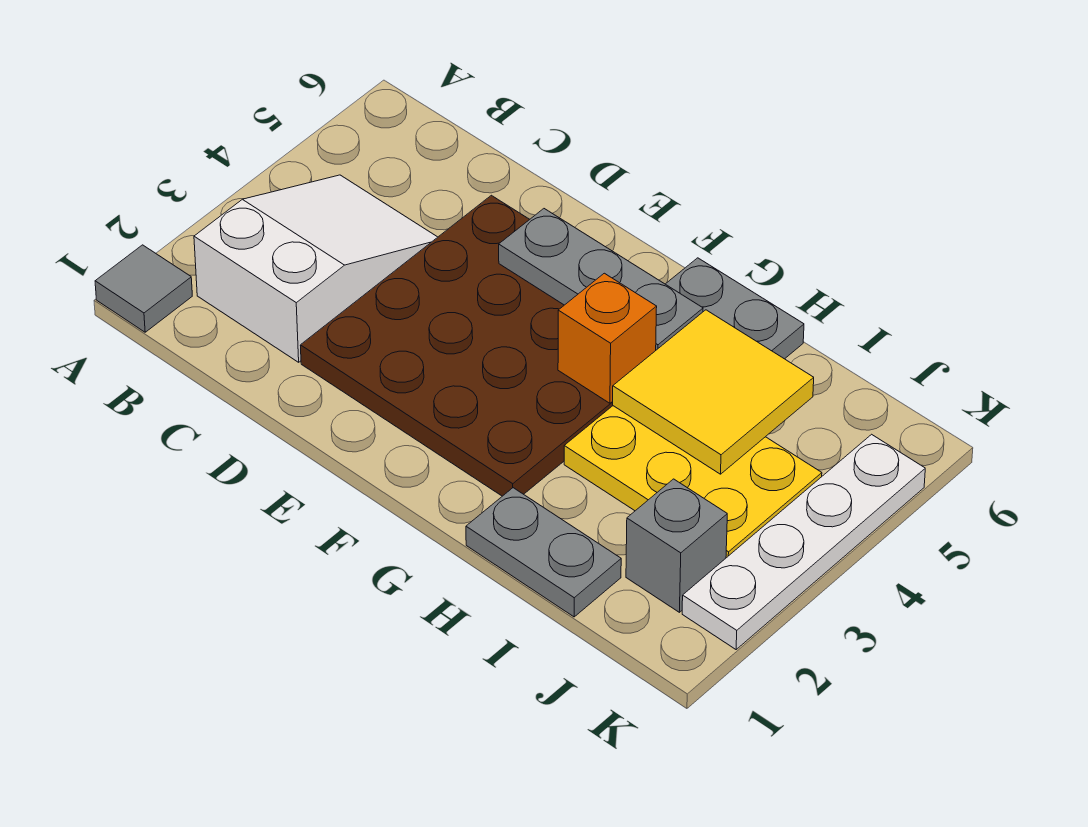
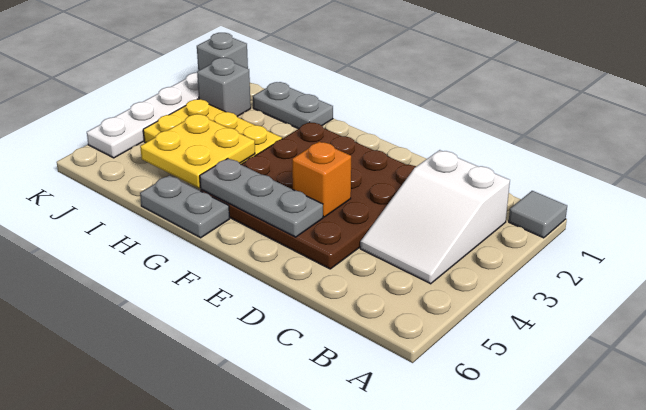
orange brick G4 level 2 -> orange brick E4 level 2
yellow tile H4:I5 level 2 -> yellow plate H4:I5 level 2
none -> grey brick K1 level 1

